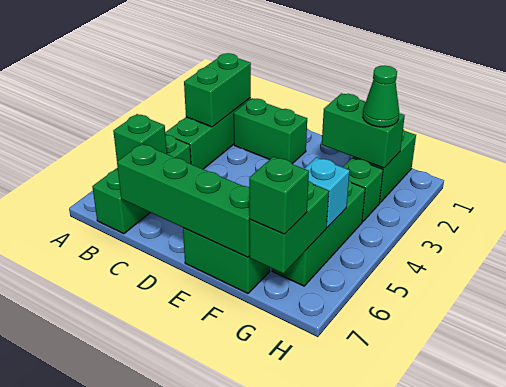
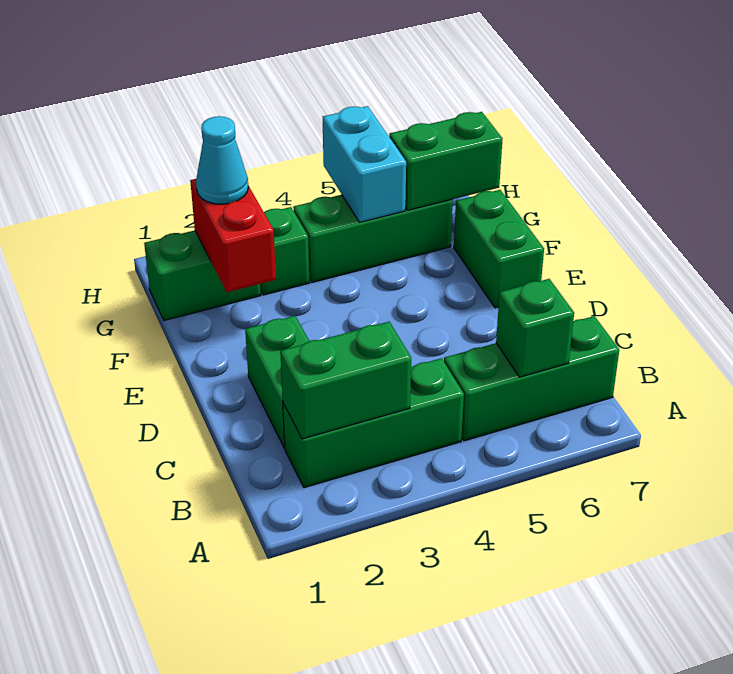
green brick C7:F7 level 2 -> none
green brick F2:G2 level 2 -> red brick F2:G2 level 2
green cone G2 level 3 -> cyan cone G2 level 3
cyan brick G5 level 2 -> cyan brick G5:H5 level 2
green brick G7 level 3 -> none

